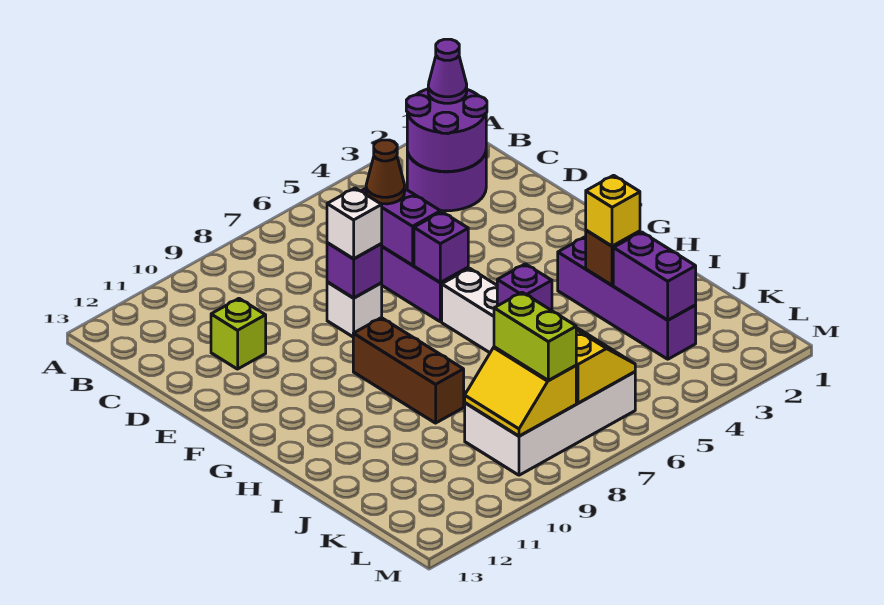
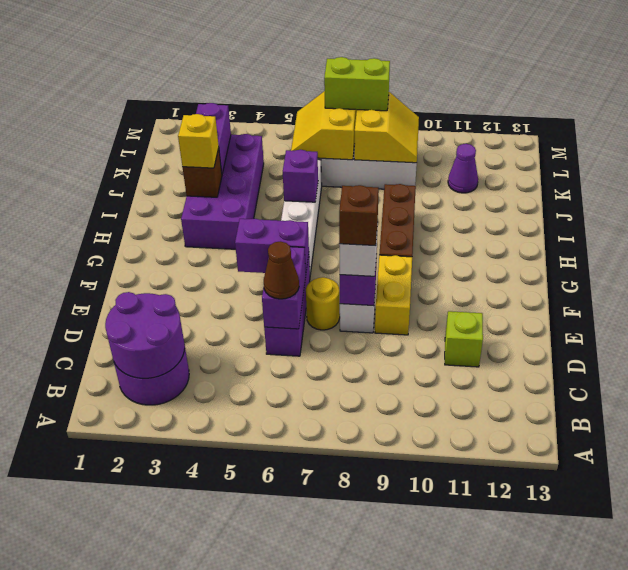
purple cone B2 level 3 -> purple cone K11 level 1
none -> yellow round brick E7 level 1
none -> brown brick E8 level 4
none -> yellow brick E9:F9 level 1
purple brick F6 level 2 -> purple brick F5:F6 level 2
purple brick H3:K3 level 1 -> purple brick H3:K4 level 1
lime brick K8:L8 level 3 -> lime brick L7:L8 level 3

